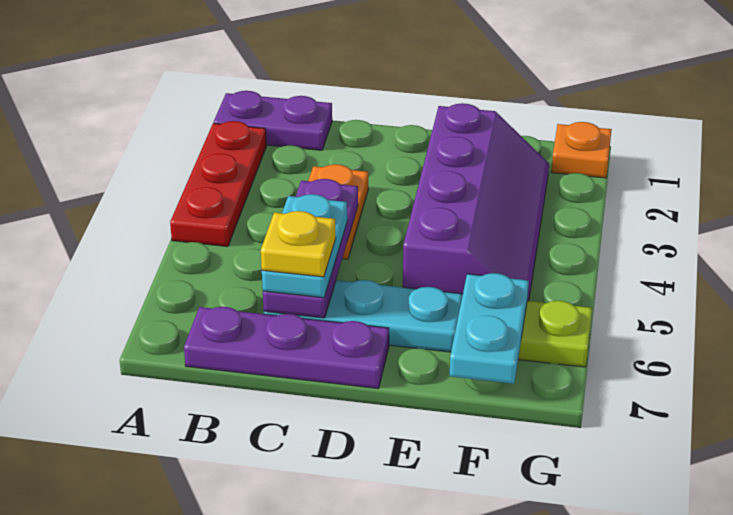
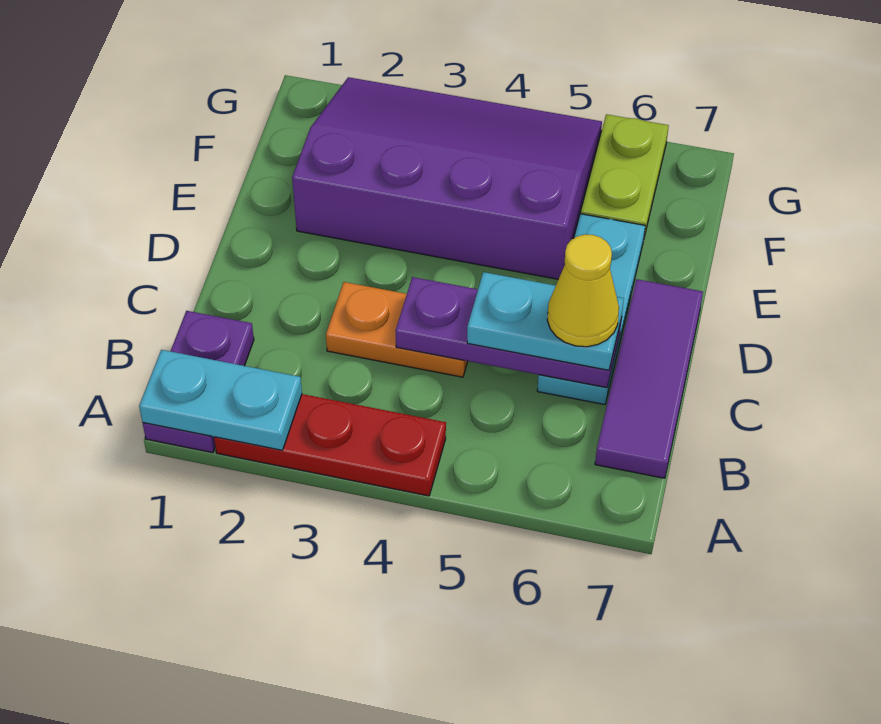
purple plate B7:D7 level 1 -> purple tile B7:D7 level 1
yellow plate C6 level 4 -> yellow cone C6 level 4
purple slope E2:F5 level 1 top E -> purple slope E2:G5 level 1 top E
cyan plate F6:F7 level 2 -> cyan plate A1:A2 level 2
orange plate G1 level 1 -> none

